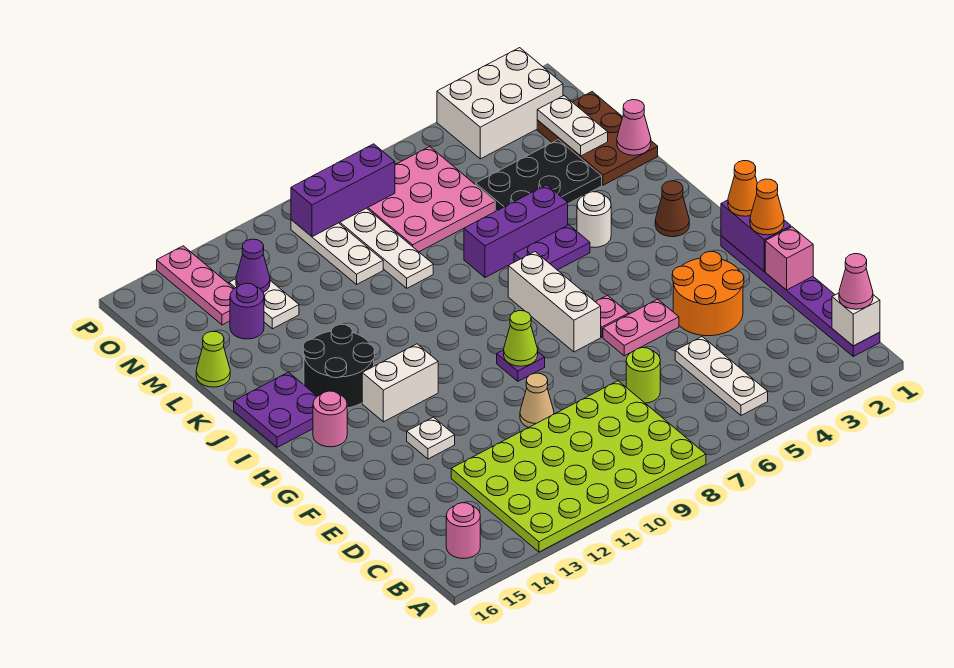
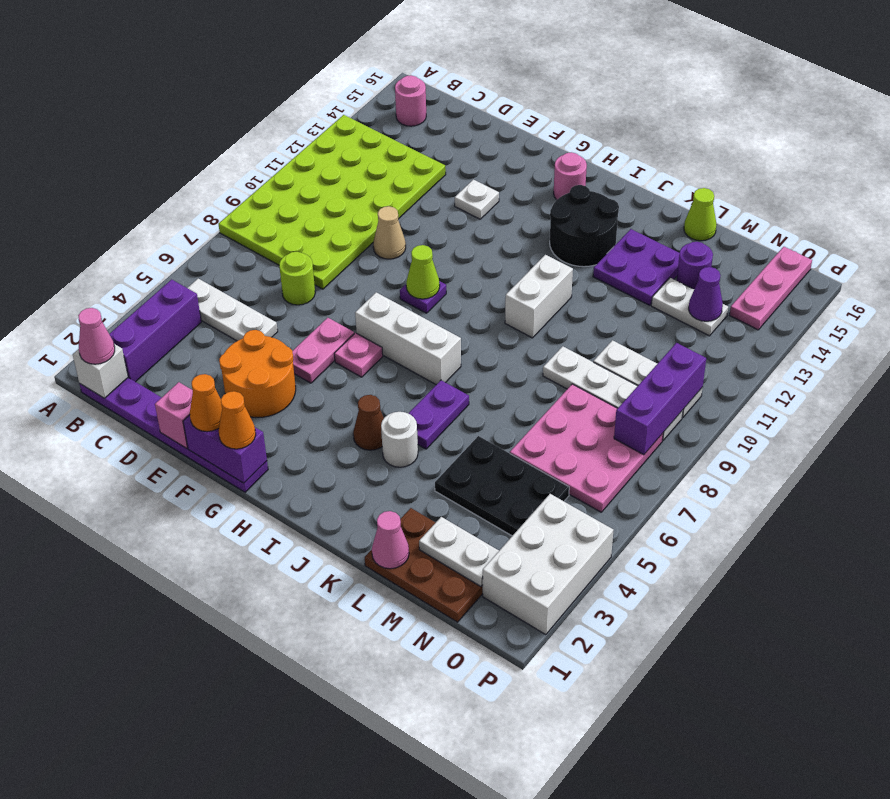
white brick H12:H13 level 1 -> white brick J10:J11 level 1
brown cone I2 level 1 -> brown cone I4 level 1
purple plate I15:J16 level 1 -> purple plate K13:L14 level 1
purple brick K5:K7 level 1 -> purple brick B2:B4 level 1
black plate L3:M5 level 1 -> black plate L4:N5 level 1
pink plate N14:P14 level 1 -> pink plate O14:O16 level 1

